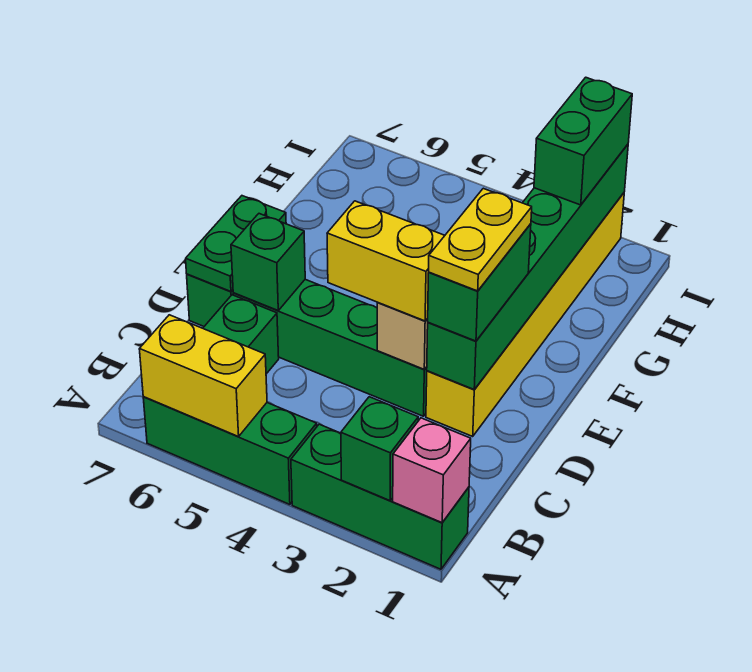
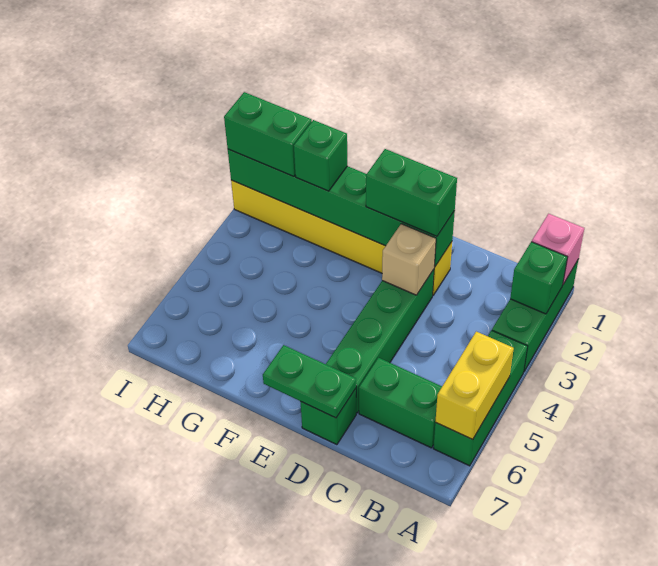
yellow plate D2:E2 level 4 -> none
yellow brick D3:D4 level 3 -> none
green brick D6 level 2 -> green brick G2 level 3

